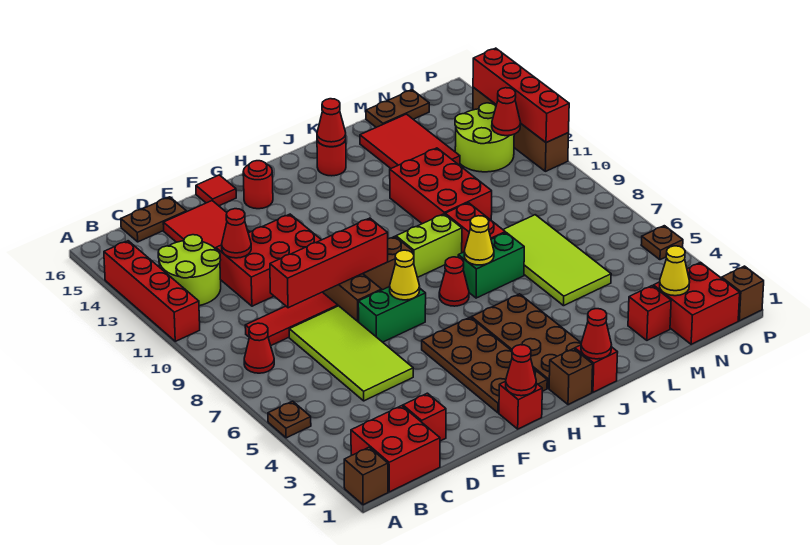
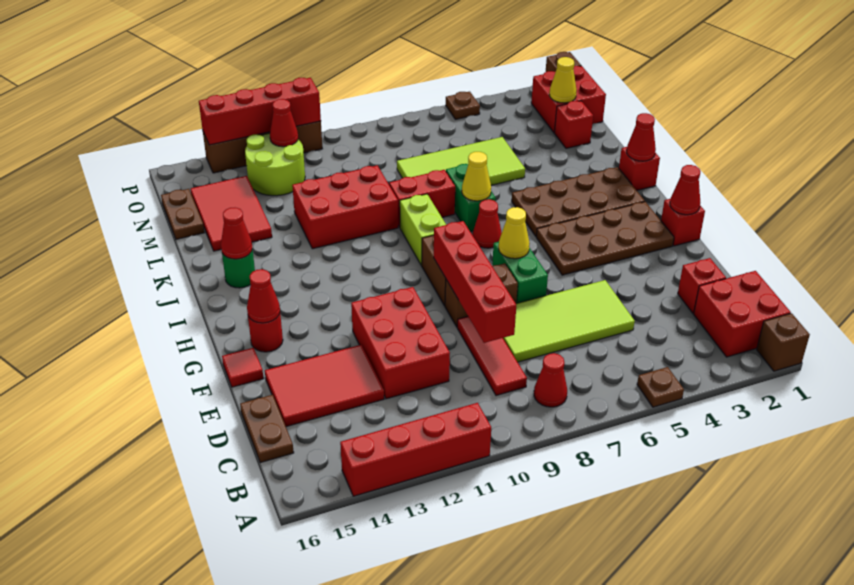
lime round brick B12:C13 level 1 -> none
red cone D12 level 2 -> red cone G15 level 2
brown brick I1 level 1 -> none
red round brick J15 level 1 -> green round brick J15 level 1
red tile L13:M15 level 1 -> red tile L14:N15 level 1

